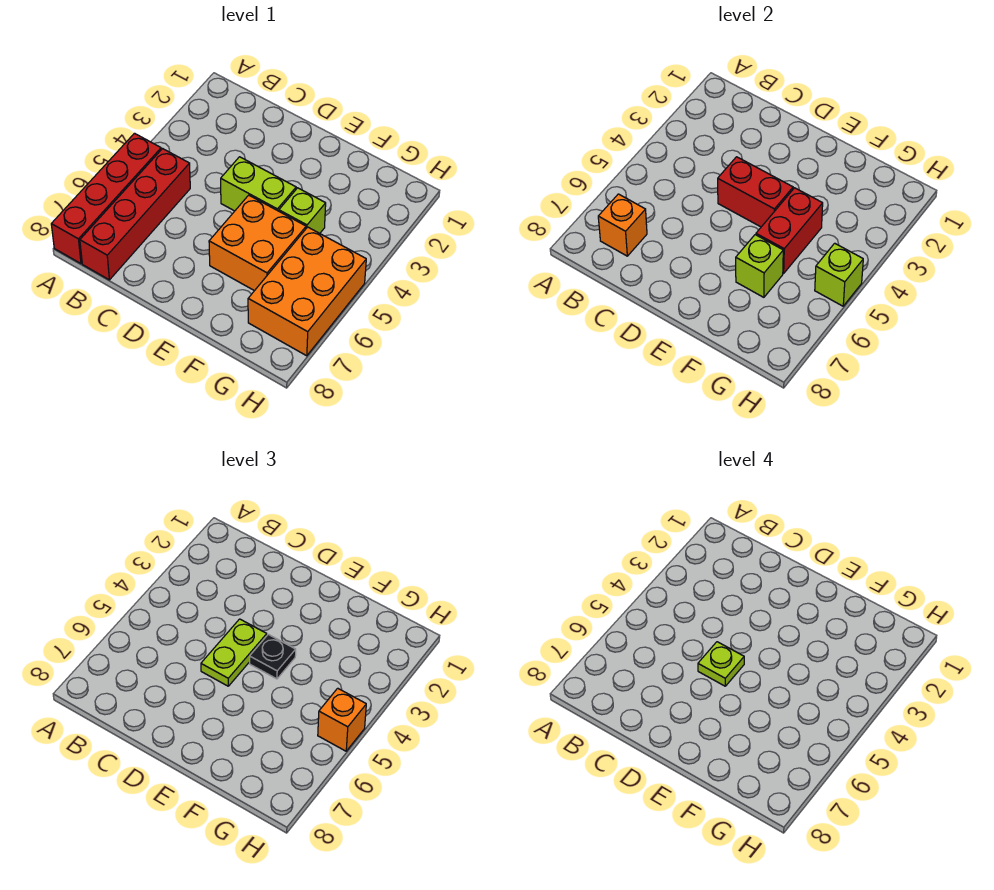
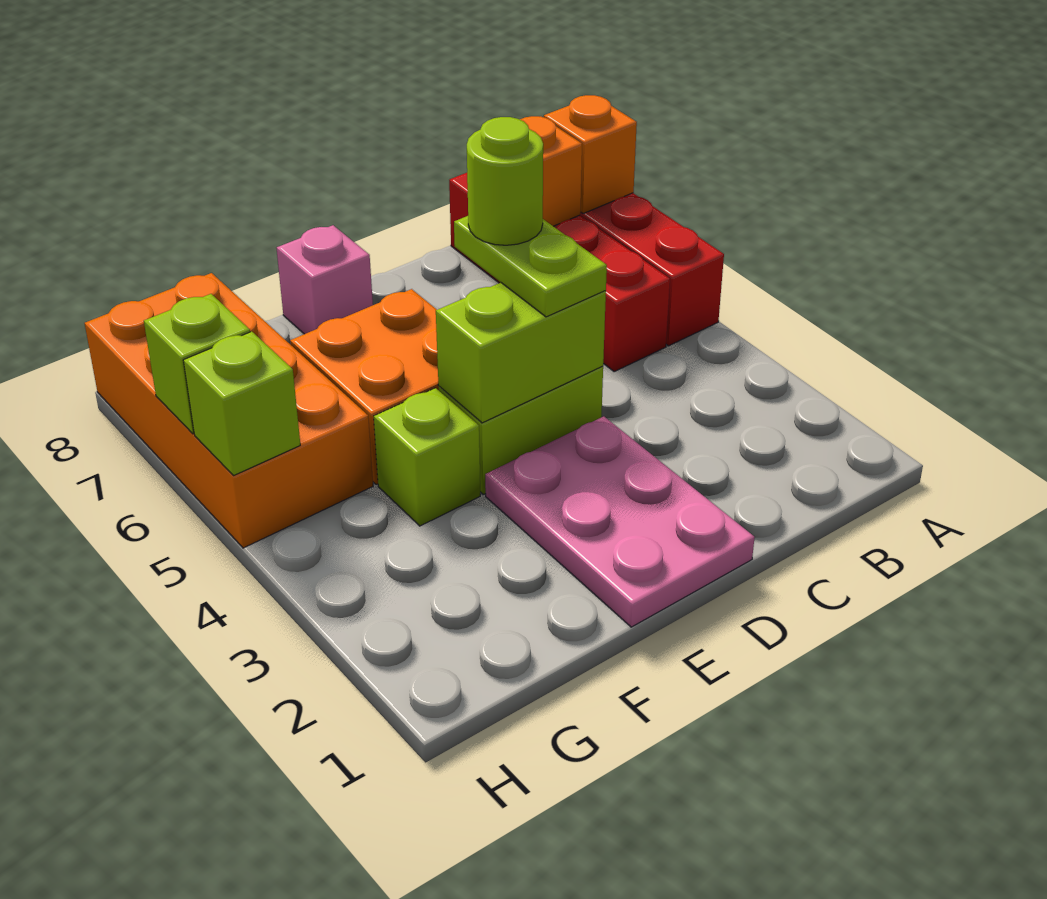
none -> pink plate D1:E3 level 1
red brick D4:E4 level 2 -> lime brick D4:E4 level 2
lime plate D5 level 4 -> lime round brick D5 level 4
black plate E4 level 3 -> none
none -> pink brick E8 level 1
red brick F4:F5 level 2 -> none
lime brick F6 level 2 -> lime brick H6 level 2
orange brick G5:H7 level 1 -> orange brick G5:H8 level 1
orange brick H5 level 3 -> orange brick A7 level 2

